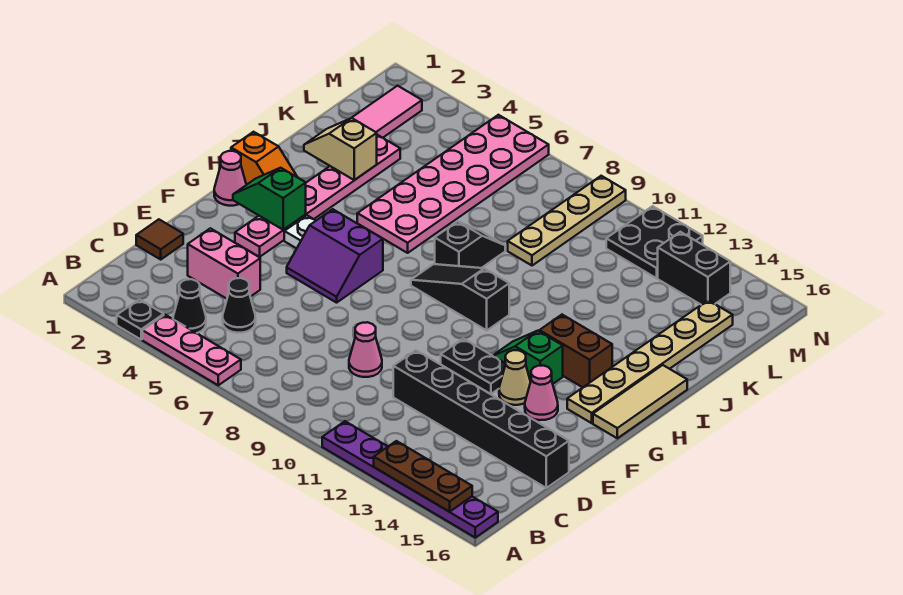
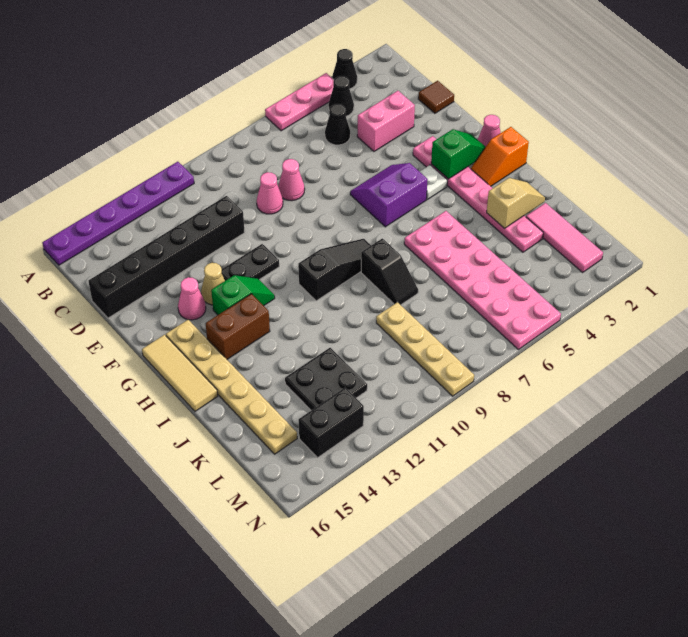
black plate A3 level 1 -> black cone A3 level 1
brown plate A13:A15 level 2 -> none
none -> pink cone D8 level 1
black plate M11:N12 level 1 -> black plate K12:L13 level 1

